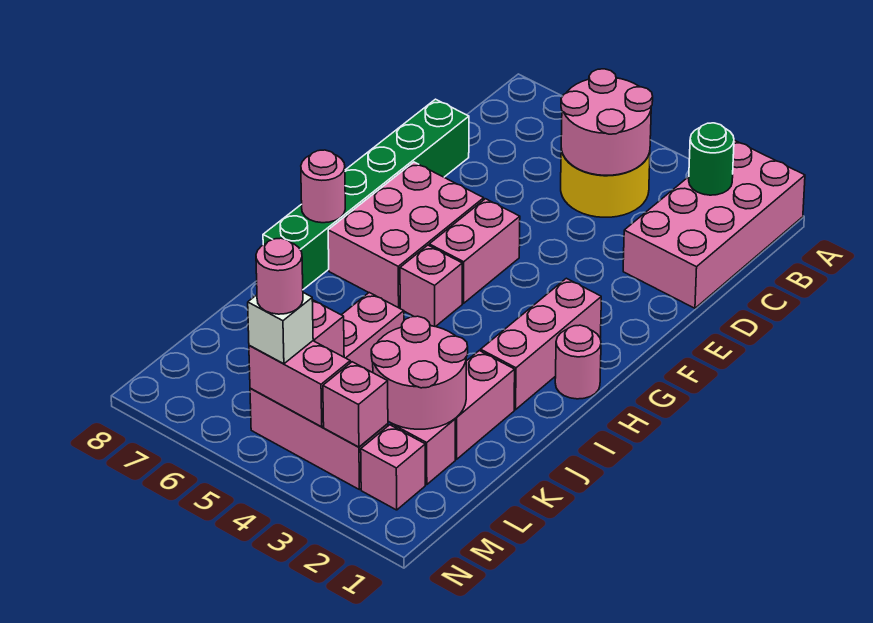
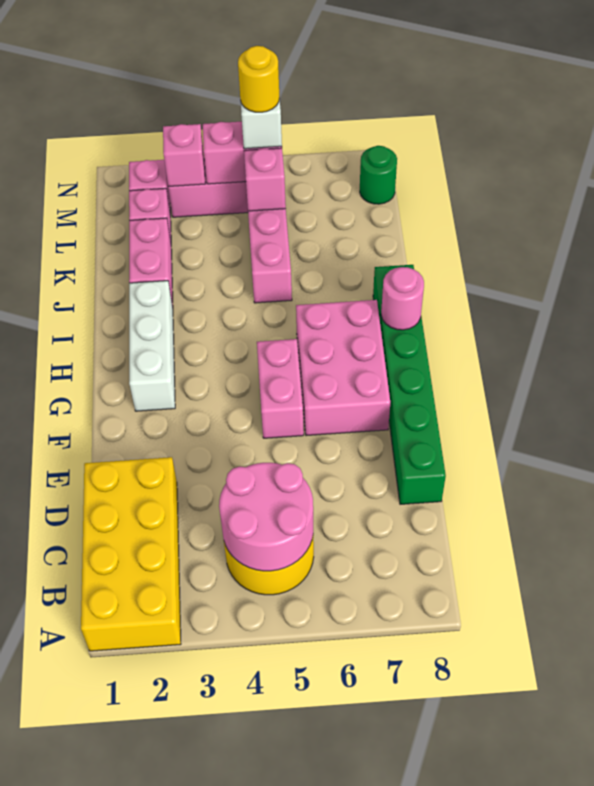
pink brick A1:D2 level 1 -> yellow brick A1:D2 level 1
green round brick B2 level 2 -> green round brick M8 level 1
pink brick G2:I2 level 1 -> white brick G2:I2 level 1
pink round brick H1 level 1 -> none
pink brick H5 level 1 -> none
pink round brick K2:L3 level 2 -> none
pink round brick M5 level 4 -> yellow round brick M5 level 4

